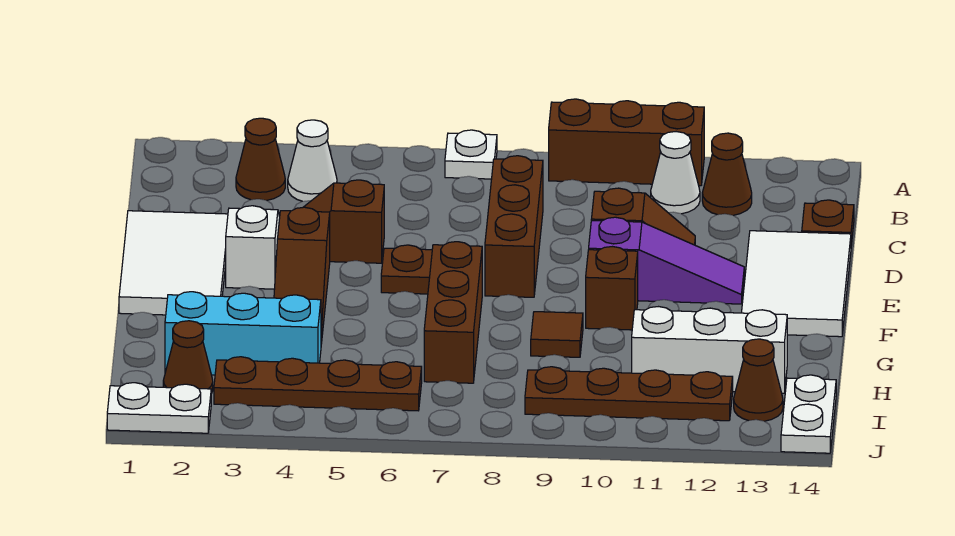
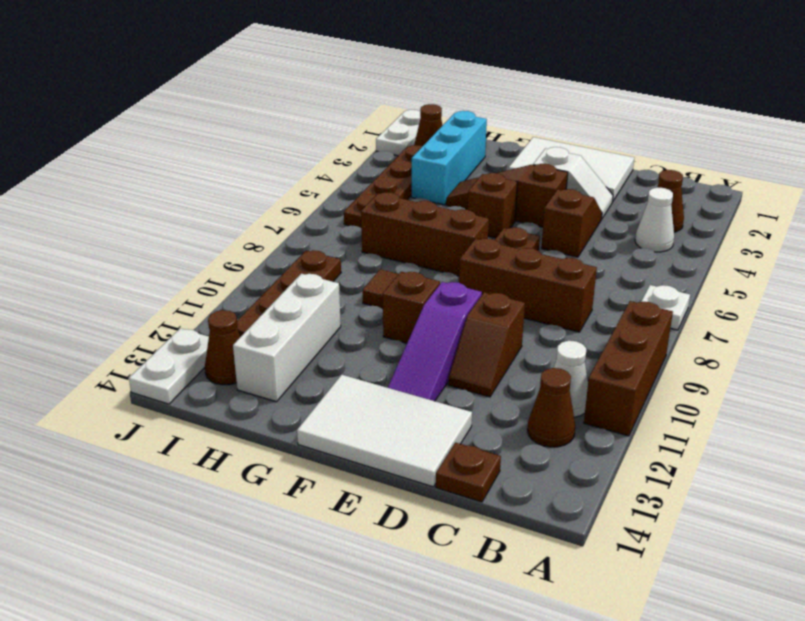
none -> brown brick F5 level 1
white plate I14:J14 level 1 -> white plate J13:J14 level 1

